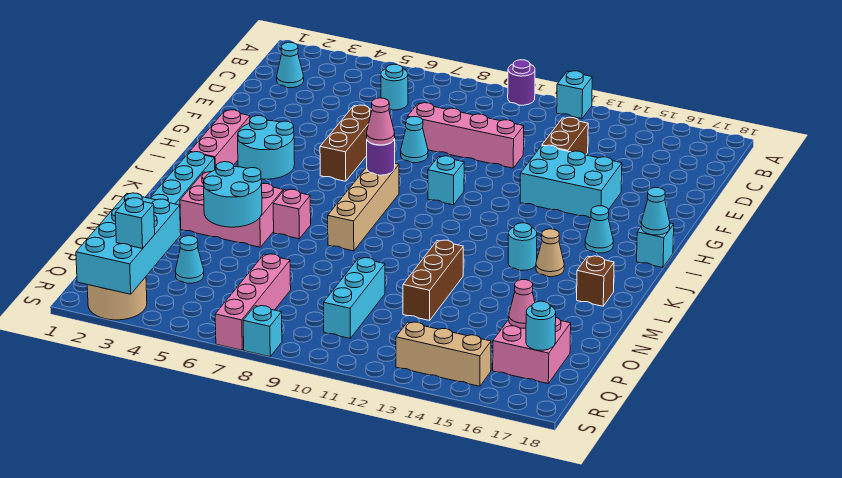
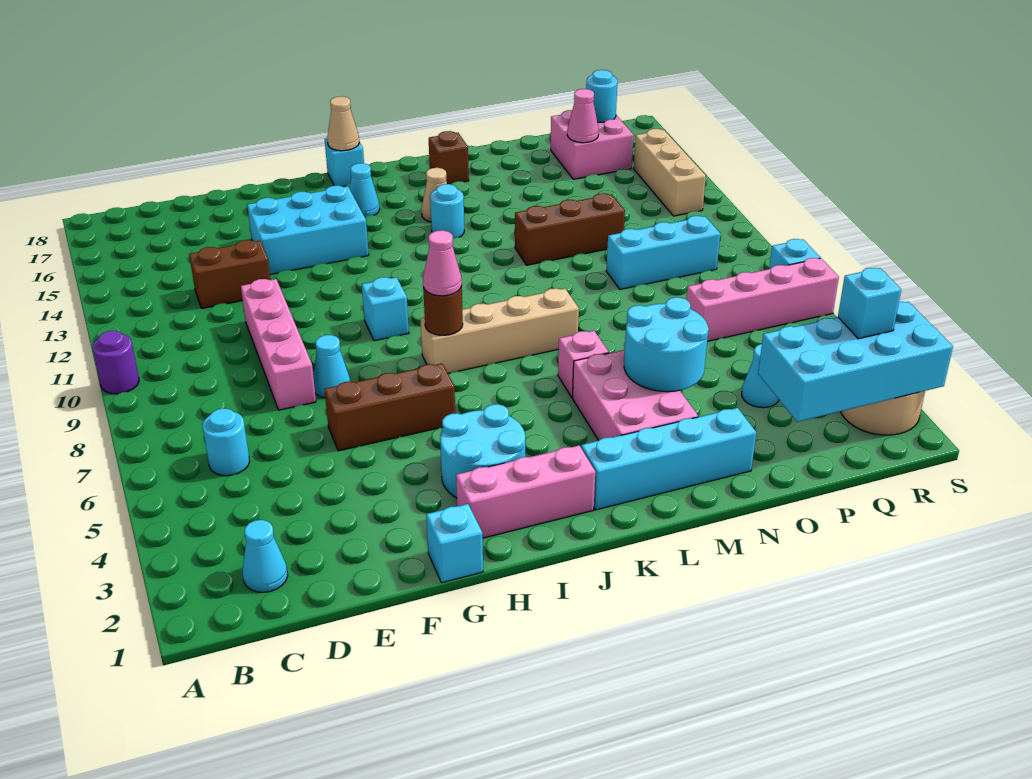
cyan brick A12 level 1 -> cyan brick G1 level 1
cyan brick F13:G15 level 1 -> cyan brick F14:H15 level 1
purple round brick I8 level 2 -> brown round brick I8 level 2
cyan cone I18 level 2 -> tan cone I18 level 2

